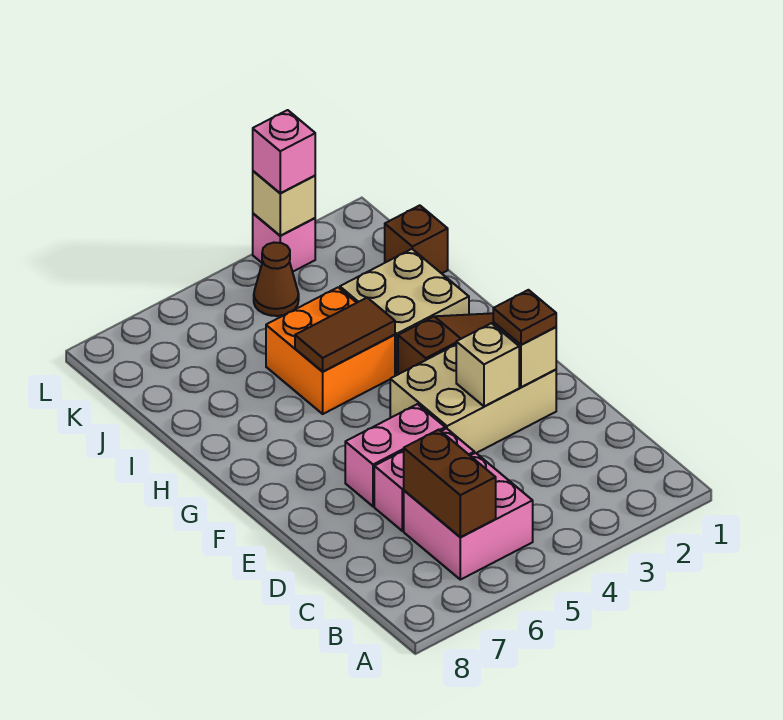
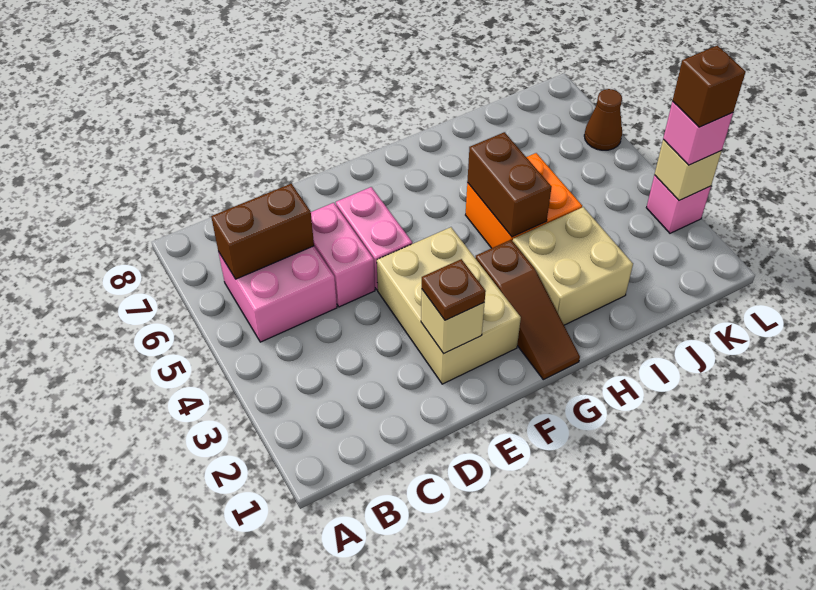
tan brick E3 level 2 -> none
brown tile H4:H5 level 2 -> brown brick H4:H5 level 2
brown brick J1 level 1 -> brown brick L3 level 4
brown cone K4 level 1 -> brown cone L6 level 1

